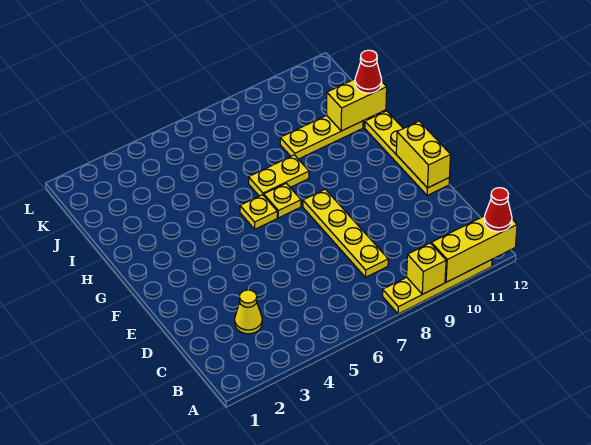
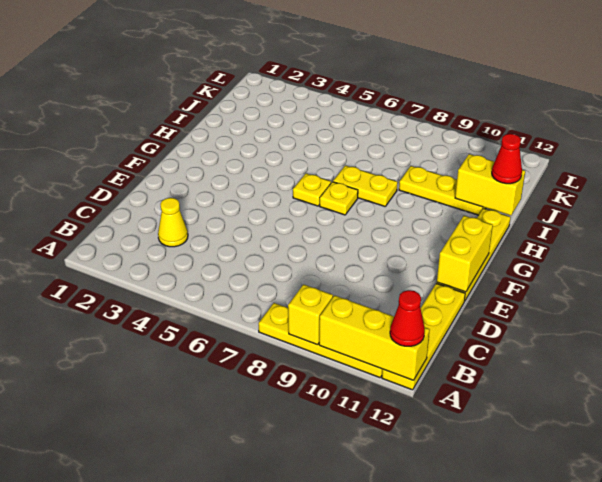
yellow plate C8:F8 level 1 -> yellow plate A12:D12 level 1

